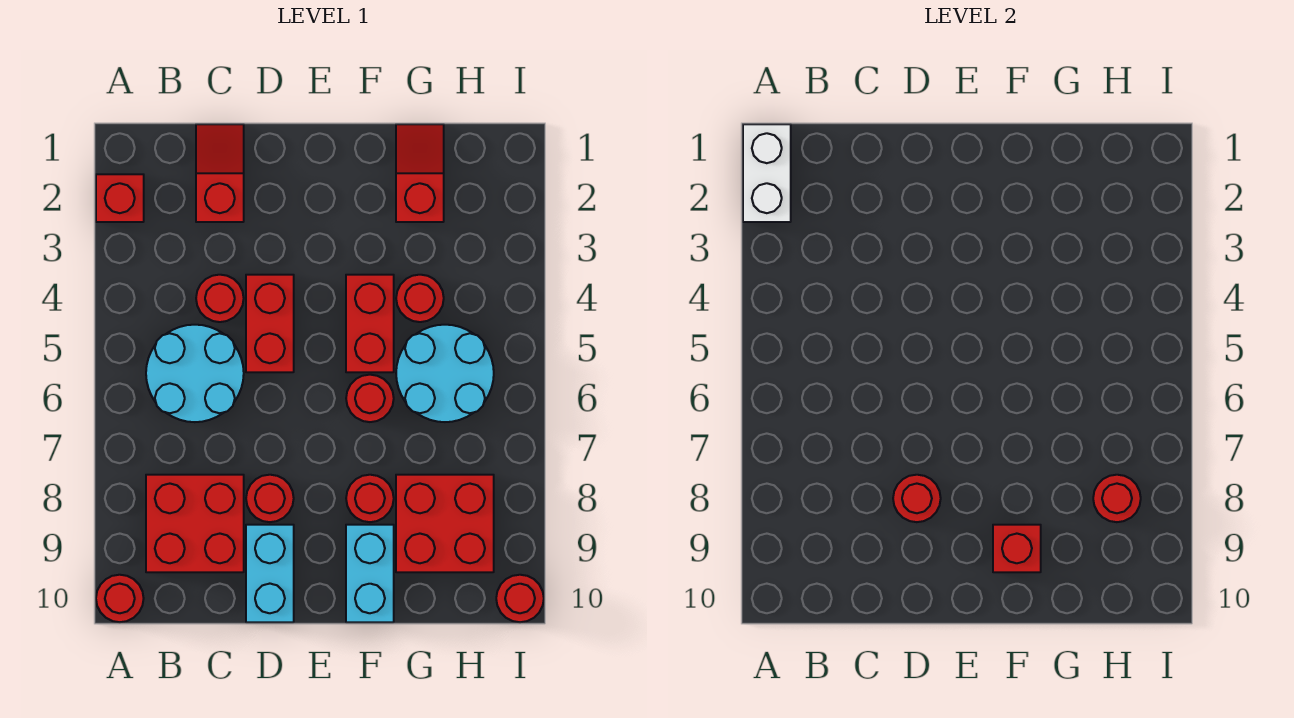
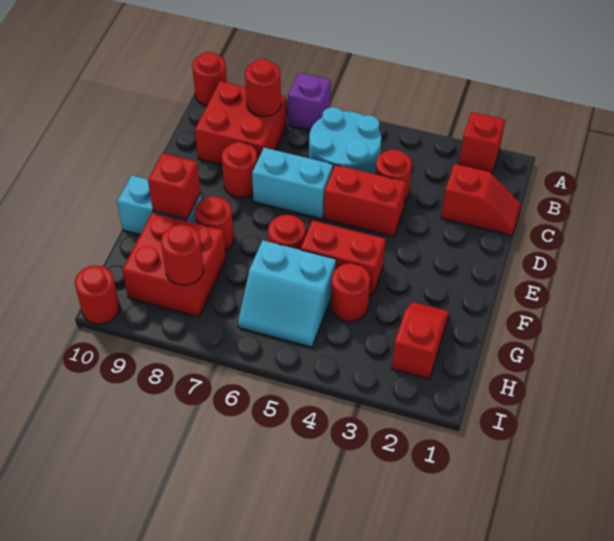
white brick A1:A2 level 2 -> none
none -> purple brick A7 level 1
red round brick D8 level 2 -> red round brick B8 level 2
cyan brick D9:D10 level 1 -> cyan brick D6:D7 level 1
red slope G1:G2 level 1 top 2 -> red slope G2:H2 level 1 top H
cyan round brick G5:H6 level 1 -> cyan slope G5:H6 level 1 top G

